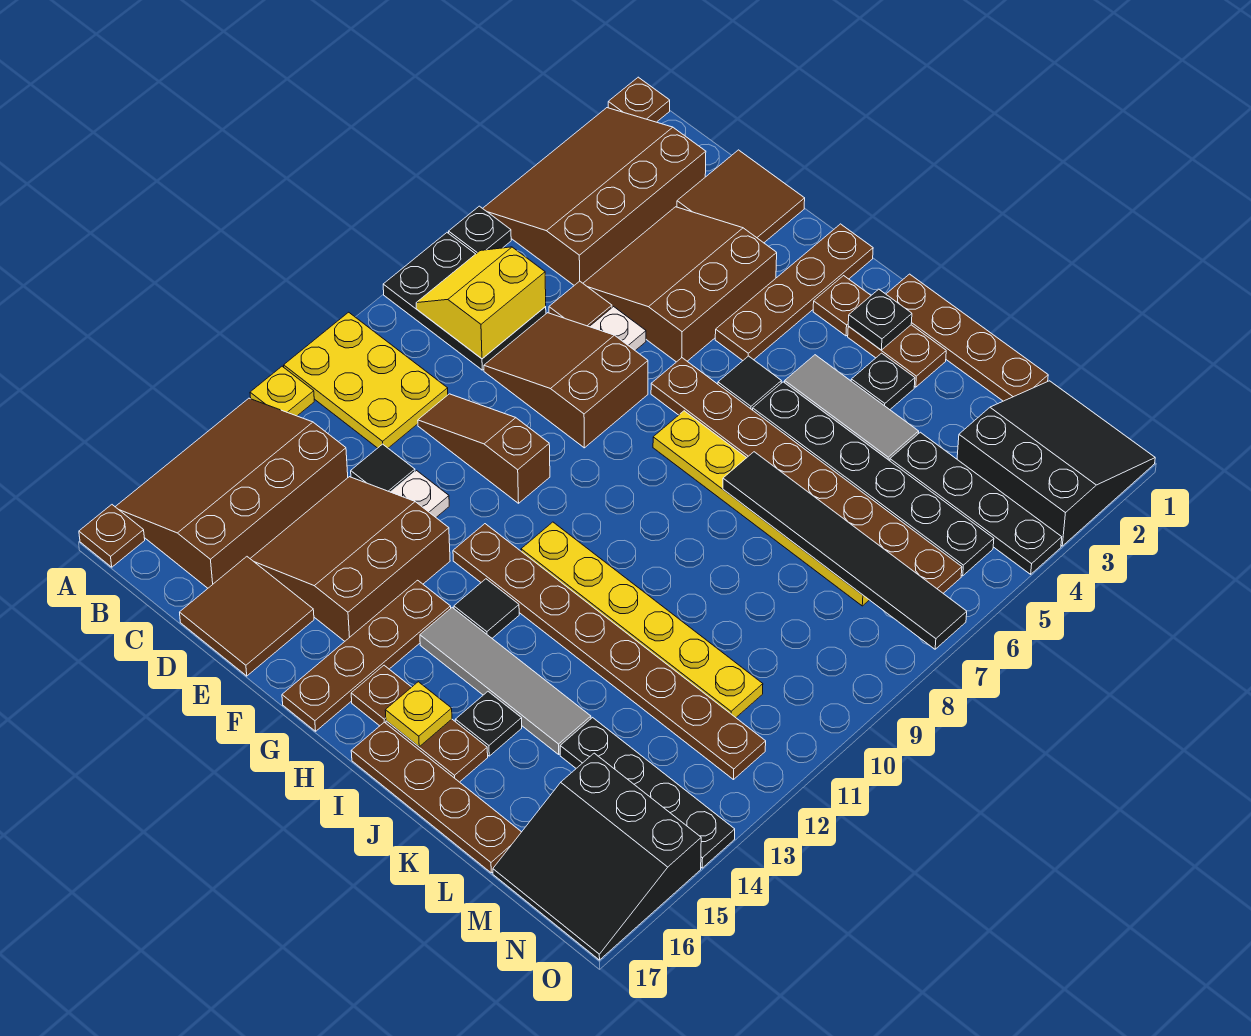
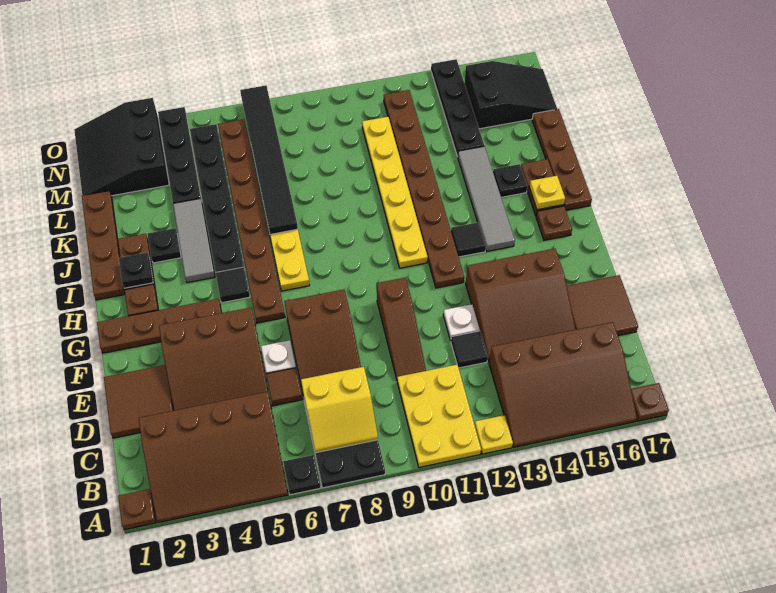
brown plate G14:G17 level 1 -> none
black slope M15:O17 level 1 top 15 -> black slope M15:N17 level 1 top 15

